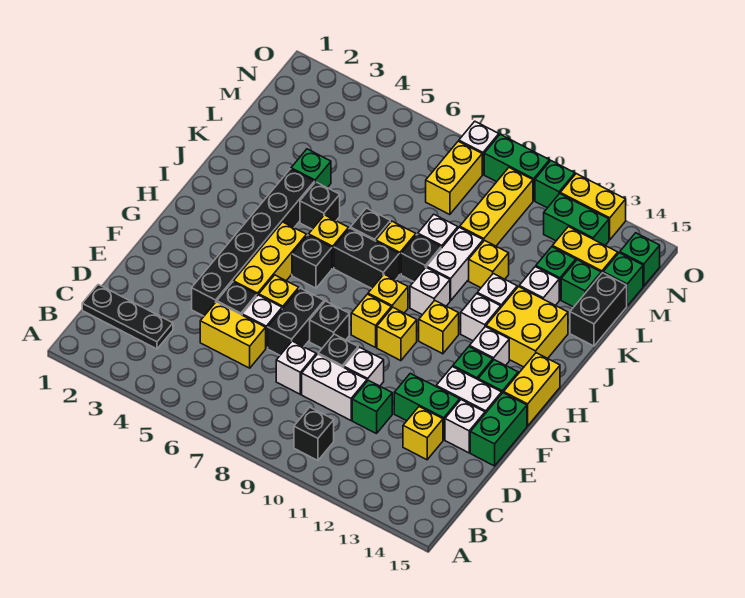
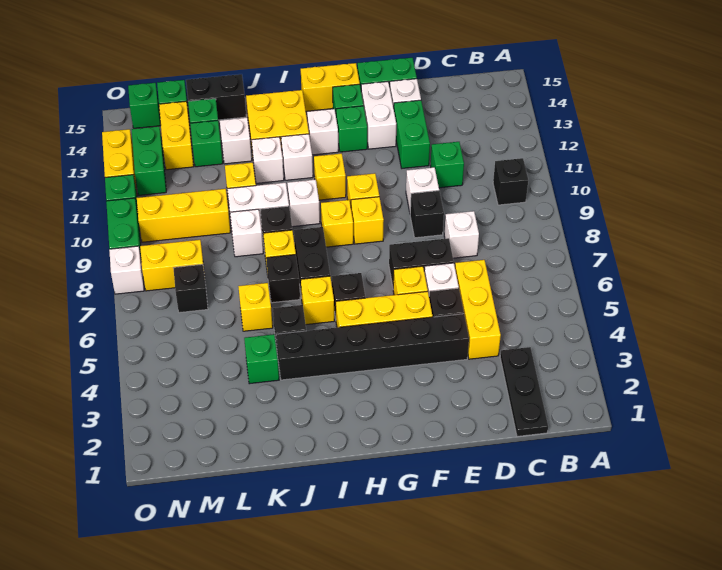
yellow brick D5:D6 level 1 -> yellow brick D4:D6 level 1
white brick D9:D10 level 1 -> none
yellow brick D13 level 1 -> yellow brick K6 level 1
black brick F8 level 1 -> black brick M7 level 1

